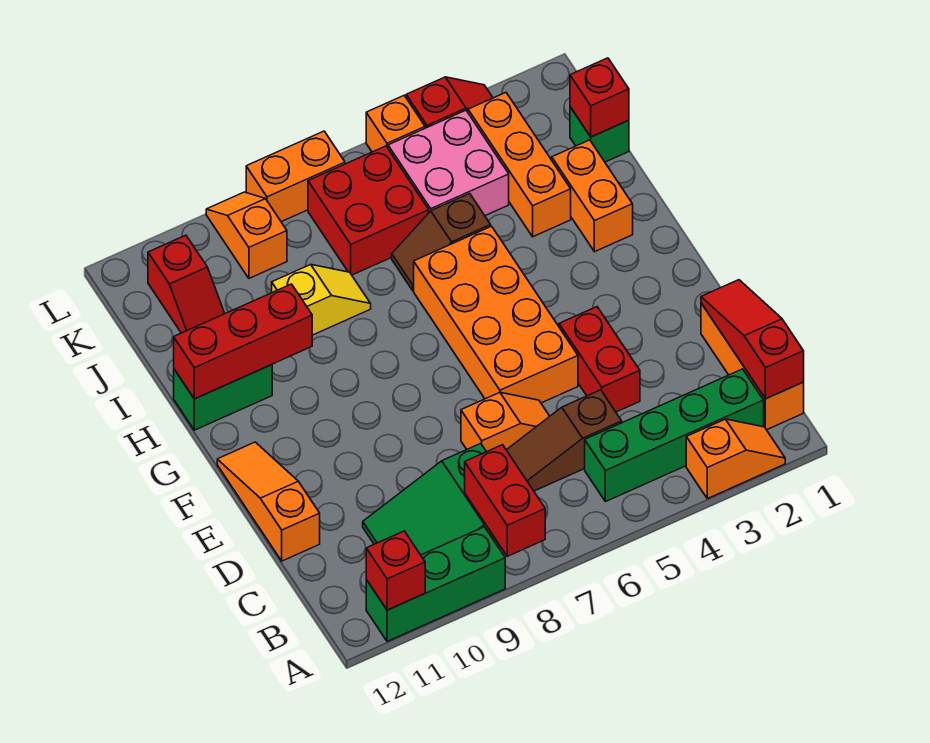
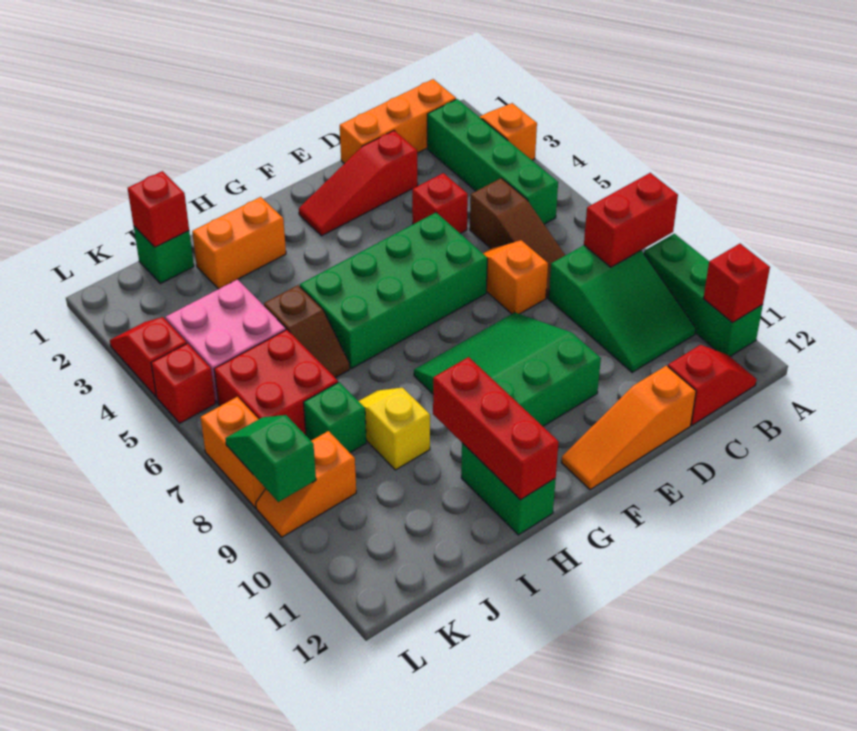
red slope B1:D1 level 2 top B -> red slope D2:F2 level 1 top D
red brick D4:E4 level 1 -> red brick D4 level 1
orange brick E5:H6 level 1 -> green brick E5:H6 level 1
none -> green slope E8:G10 level 1 top 10
orange brick I3:K3 level 1 -> none
none -> green brick J8 level 1
red slope J11:K11 level 1 top K -> red slope B12:C12 level 1 top C
orange brick L5 level 1 -> red brick L5 level 1
none -> green slope L8:L9 level 2 top 9

